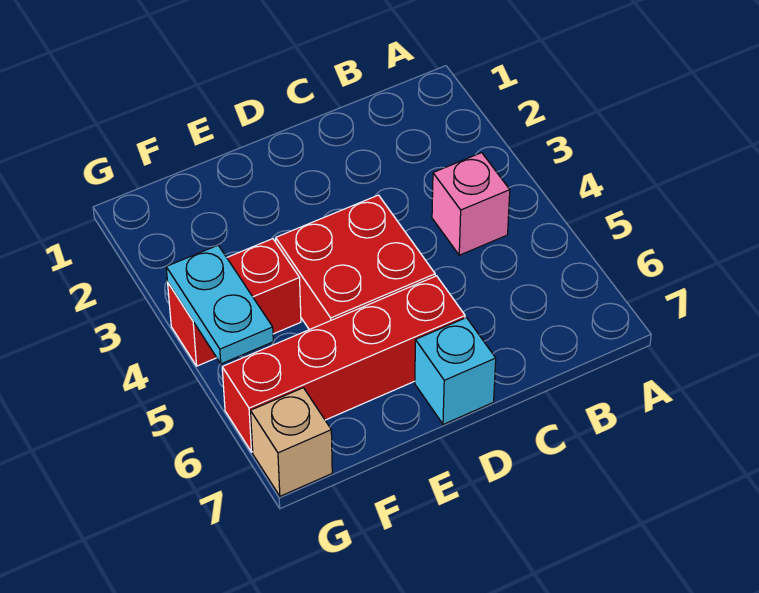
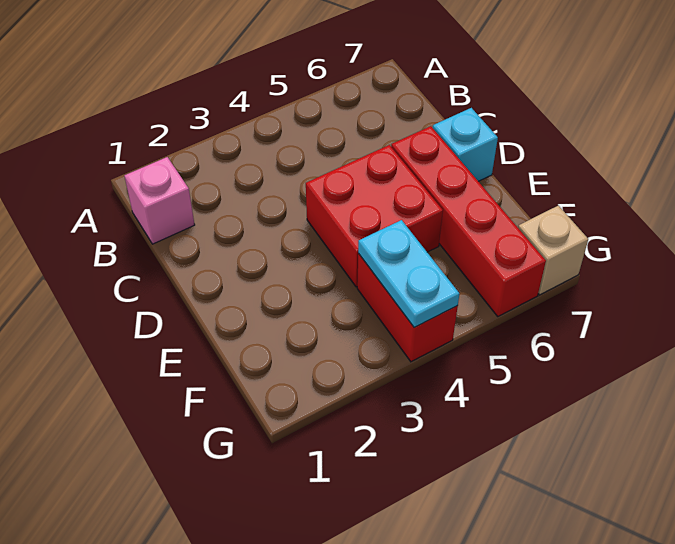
pink brick B4 level 1 -> pink brick B1 level 1
cyan plate G4:G5 level 2 -> cyan plate F4:G4 level 2

